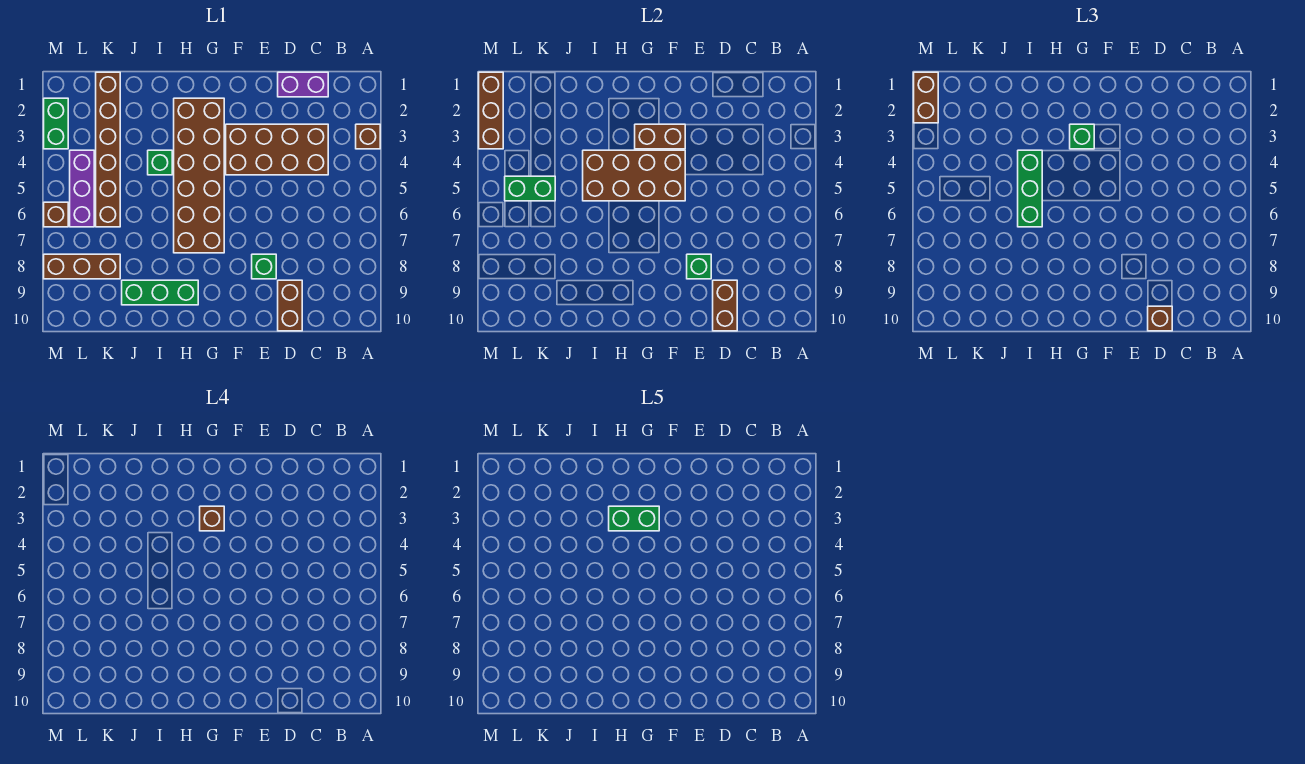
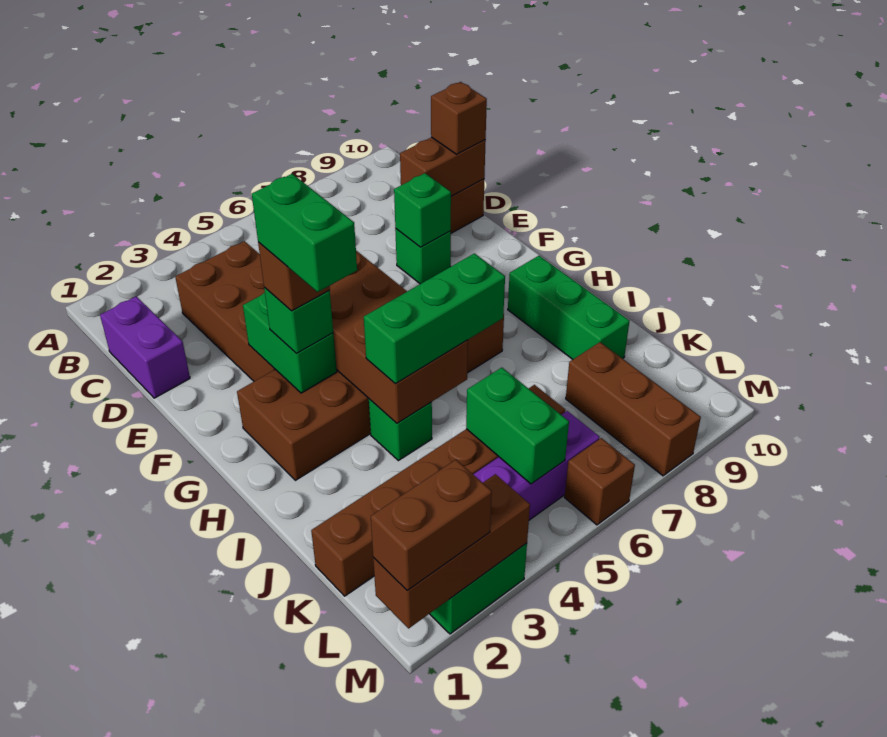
brown brick A3 level 1 -> none
brown brick F3:G3 level 2 -> green brick F3:G3 level 2

